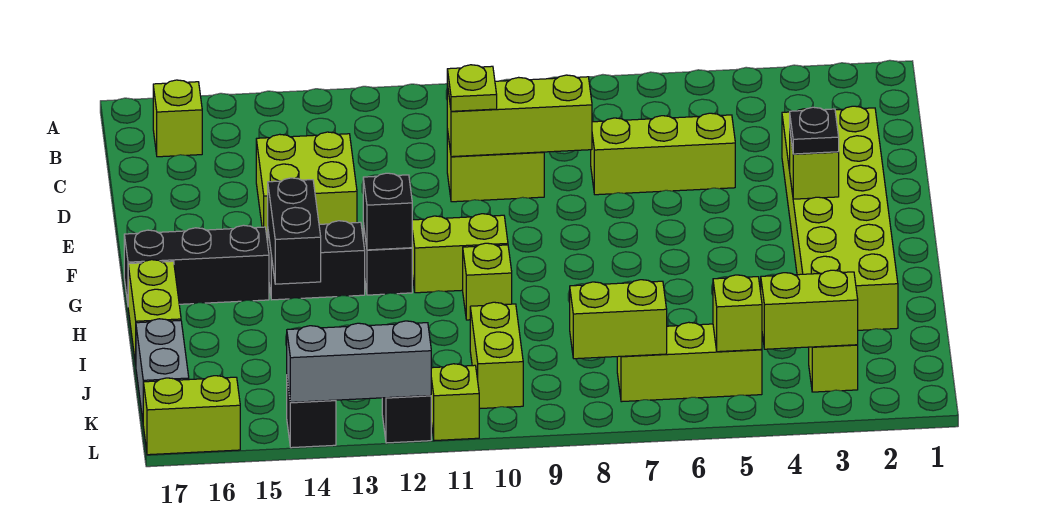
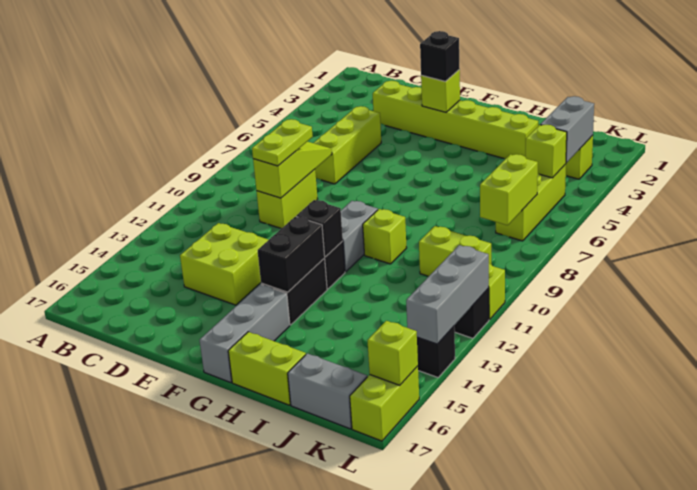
lime brick B16 level 1 -> lime brick L16 level 2
lime brick D2:I3 level 1 -> lime brick D3:I3 level 1
lime brick D8:D10 level 2 -> lime slope D8:D10 level 2 top 10
lime plate D10 level 3 -> lime plate D9:D10 level 3
black plate F3 level 3 -> black brick F3 level 3
lime brick G10:G11 level 1 -> grey brick G10:G11 level 1
black brick G14:H14 level 2 -> black brick G13:G14 level 2
black brick G15:G17 level 1 -> grey brick G15:G17 level 1
lime brick K3:K4 level 2 -> grey brick K3:K4 level 2

